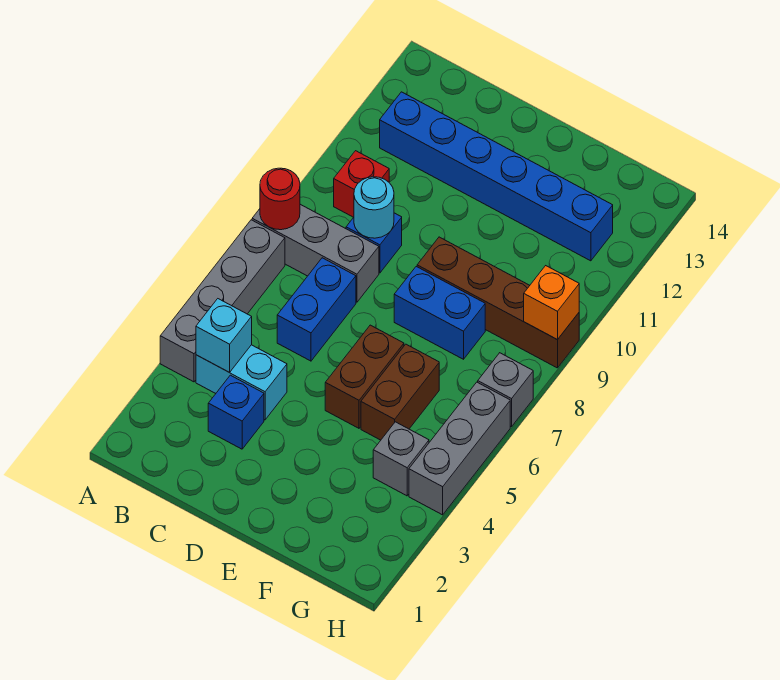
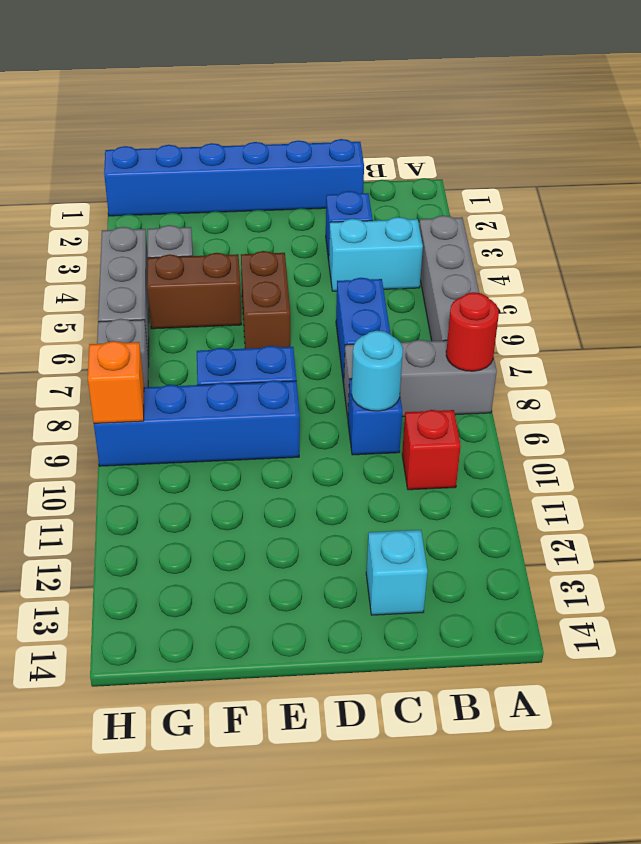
cyan brick B4 level 2 -> cyan brick C13 level 1
blue brick B12:G12 level 1 -> blue brick C1:H1 level 1
brown brick E9:H9 level 1 -> blue brick E9:H9 level 1
brown brick F5:F6 level 1 -> brown brick F5:G5 level 1

